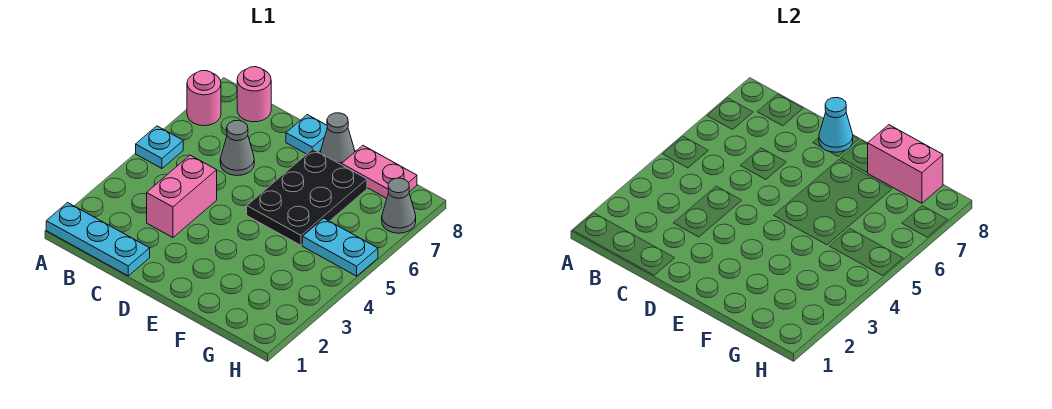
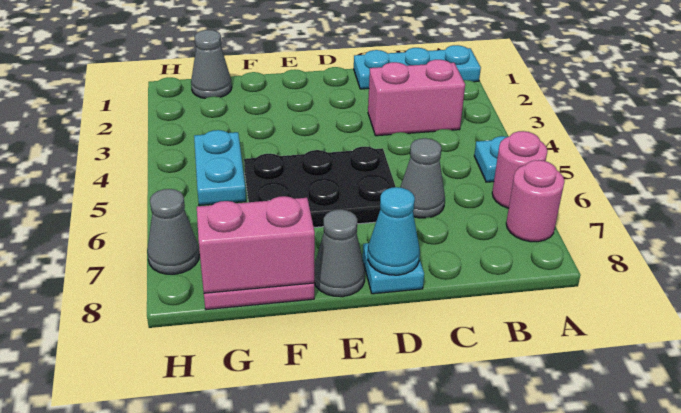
pink round brick B8 level 1 -> pink round brick A6 level 1
pink brick C3:C4 level 1 -> pink brick B3:C3 level 1
black plate E5:F7 level 1 -> black plate D5:F6 level 1
none -> grey cone G1 level 1
cyan plate G5:H5 level 1 -> cyan plate G4:G5 level 1

